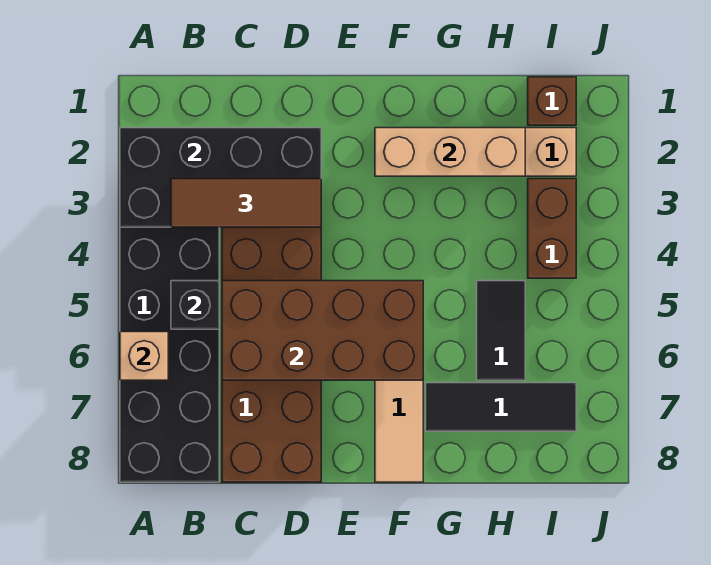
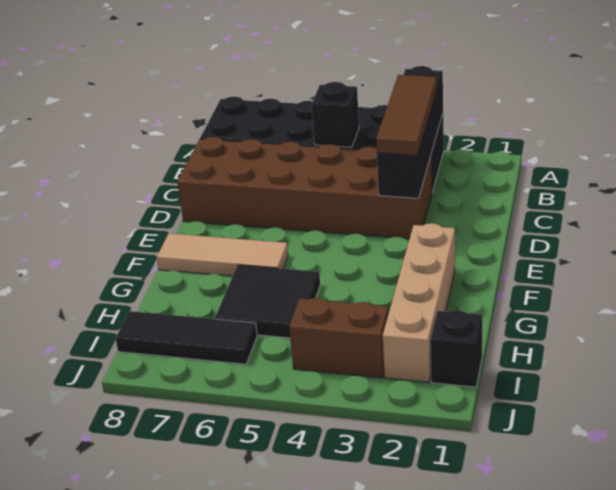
black brick A2:D3 level 2 -> black brick A3:D3 level 2
tan brick A6 level 2 -> none
brown brick C5:F6 level 2 -> none
tan brick F2:H2 level 2 -> none
black tile G7:I7 level 1 -> black tile I6:I8 level 1
black tile H5:H6 level 1 -> black tile G5:H6 level 1
brown brick I1 level 1 -> black brick I1 level 1

